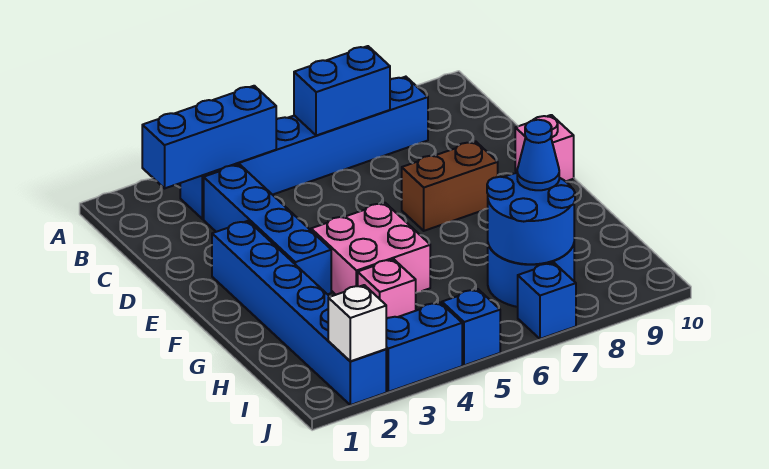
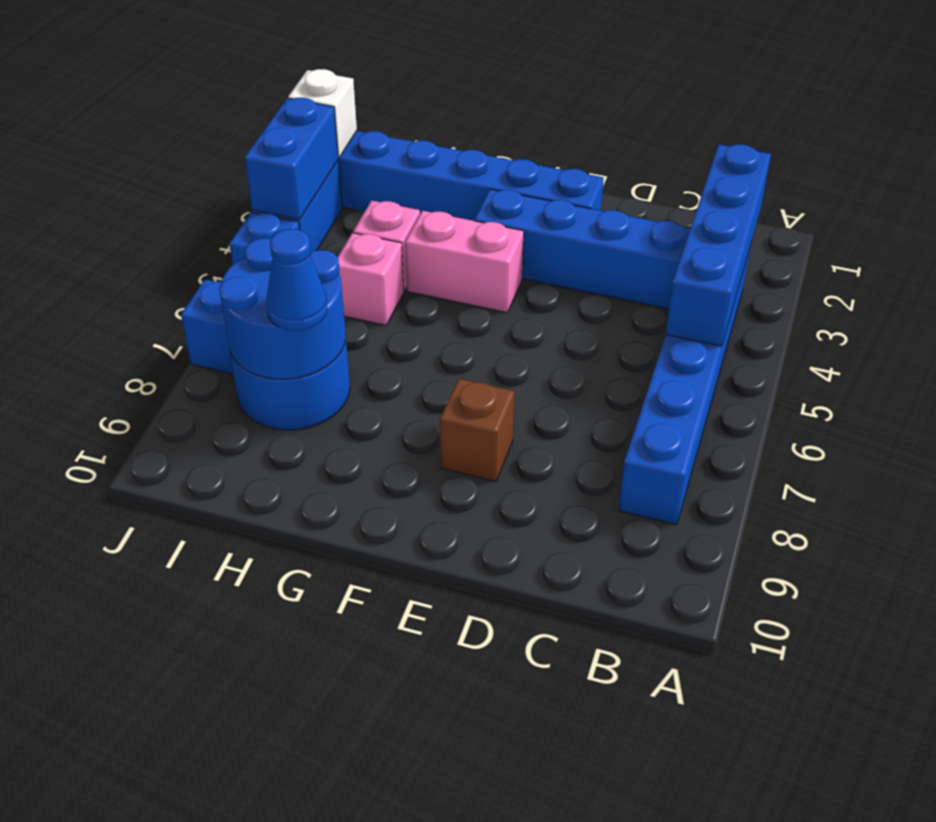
blue brick B2:B4 level 2 -> blue brick B2:B5 level 2
blue brick B6:B7 level 2 -> blue brick J3:J4 level 2
brown brick E7:E8 level 1 -> brown brick E8 level 1
pink brick E10 level 1 -> pink brick H5 level 1
pink brick F4:G5 level 1 -> pink brick F4:G4 level 1

